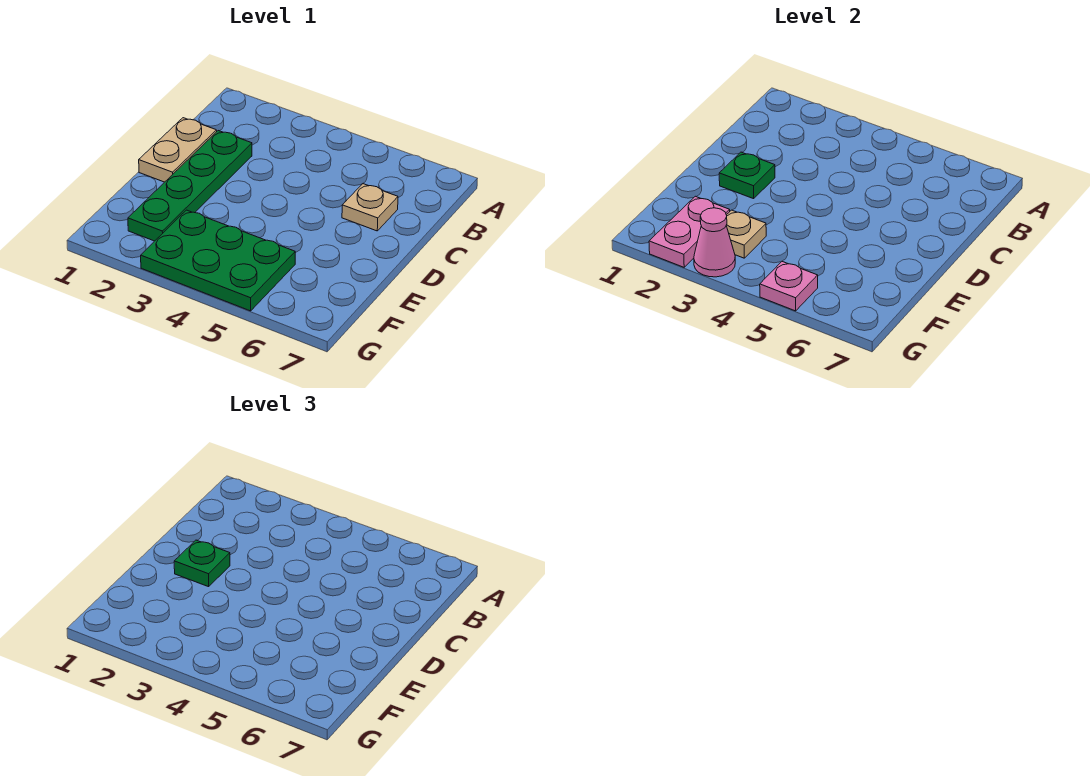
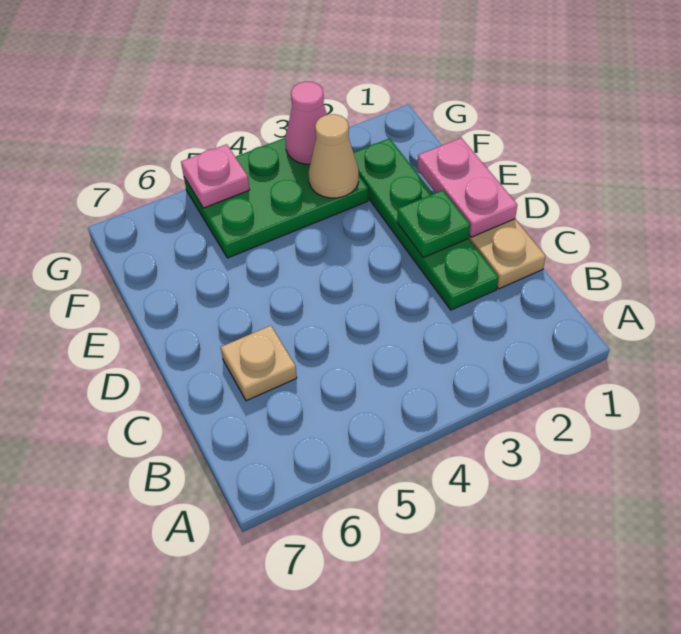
green plate D2 level 3 -> none
pink plate F2:G2 level 2 -> pink plate D1:E1 level 2
tan plate F3 level 2 -> tan cone F3 level 2

